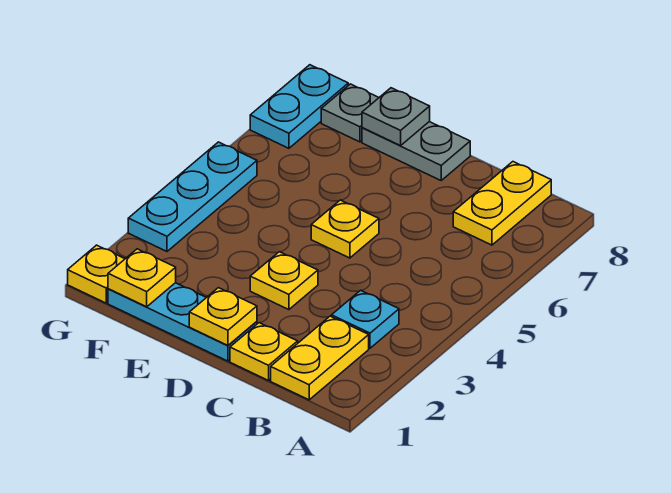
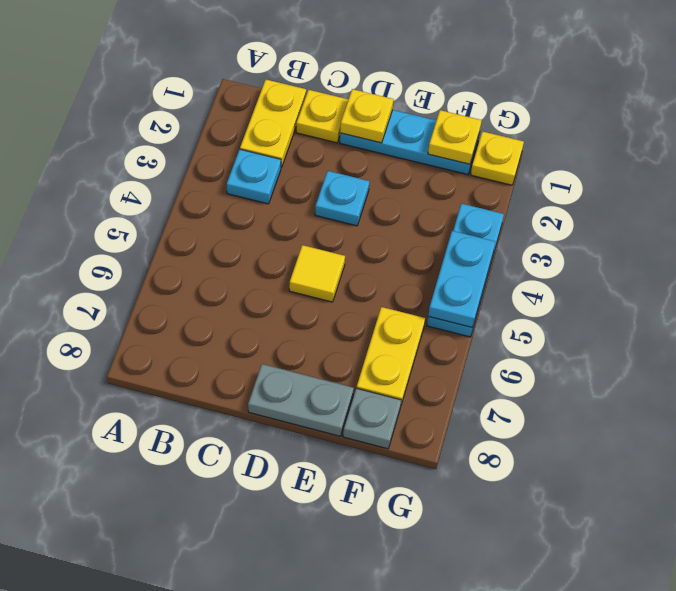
yellow plate B7:B8 level 1 -> yellow plate F6:F7 level 1
yellow plate D3 level 1 -> cyan plate D3 level 1
yellow plate D5 level 1 -> yellow tile D5 level 1
grey plate E8 level 2 -> none
cyan plate G7:G8 level 1 -> cyan plate G4:G5 level 2

